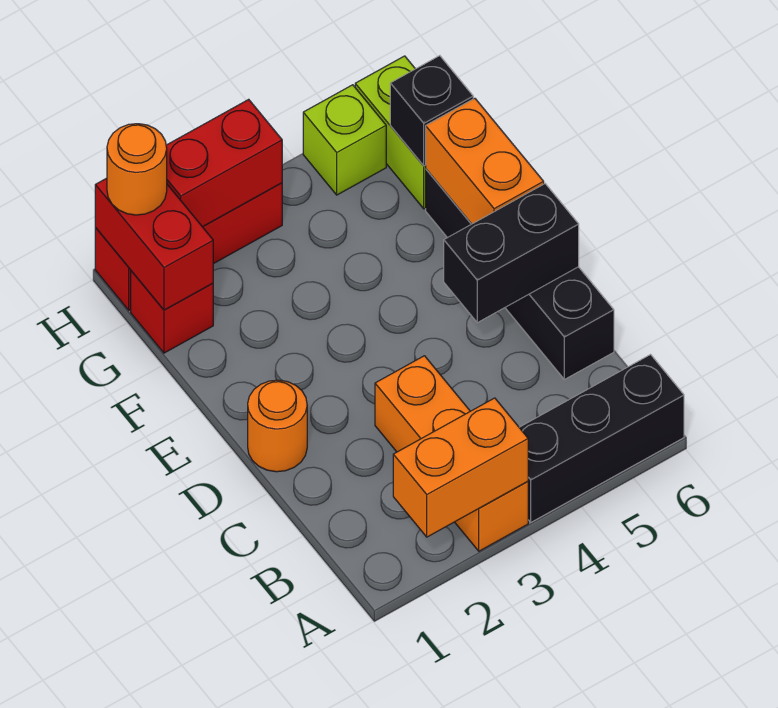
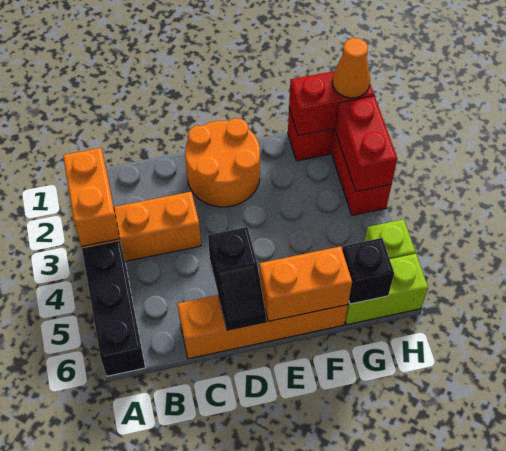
black brick C6:F6 level 1 -> orange brick C6:F6 level 1
orange round brick D1 level 1 -> orange round brick D1:E2 level 1
black brick D5:D6 level 2 -> black slope D5:D6 level 2 top 5
orange round brick H1 level 3 -> orange cone H1 level 3

